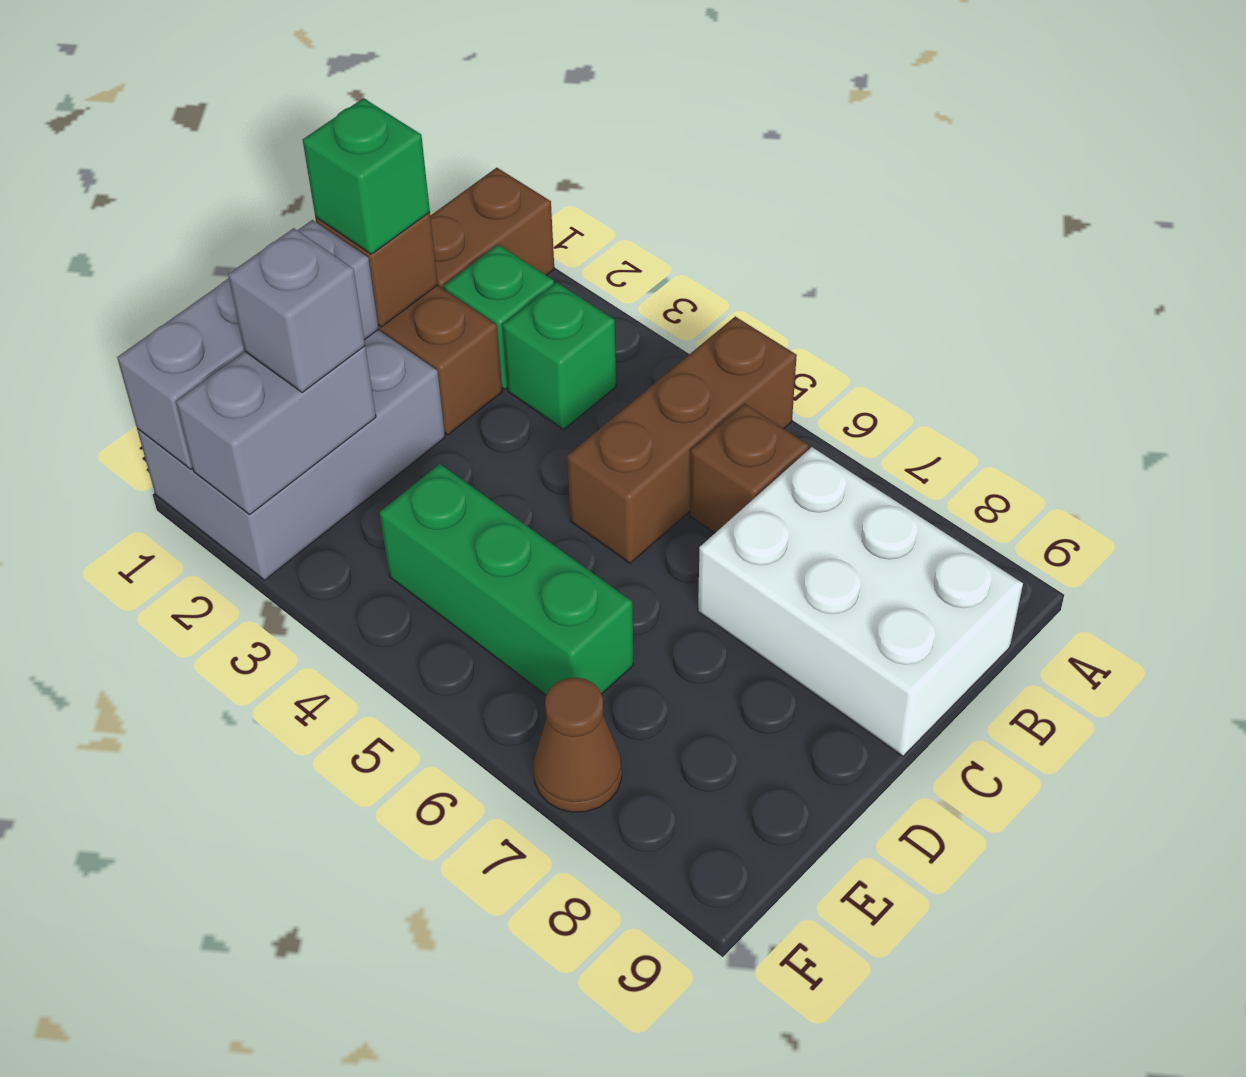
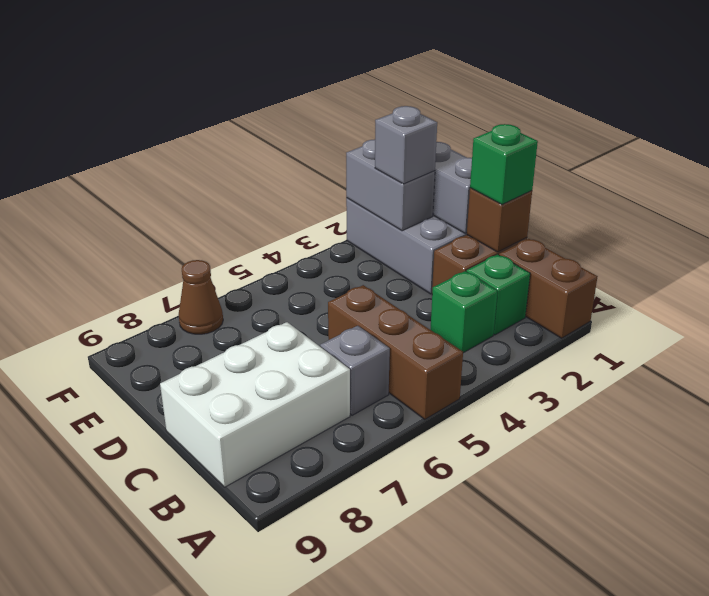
brown brick B6 level 1 -> grey brick B6 level 1
green brick E4:E6 level 1 -> none

